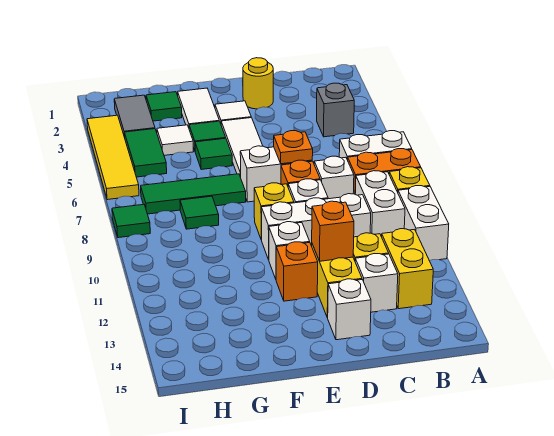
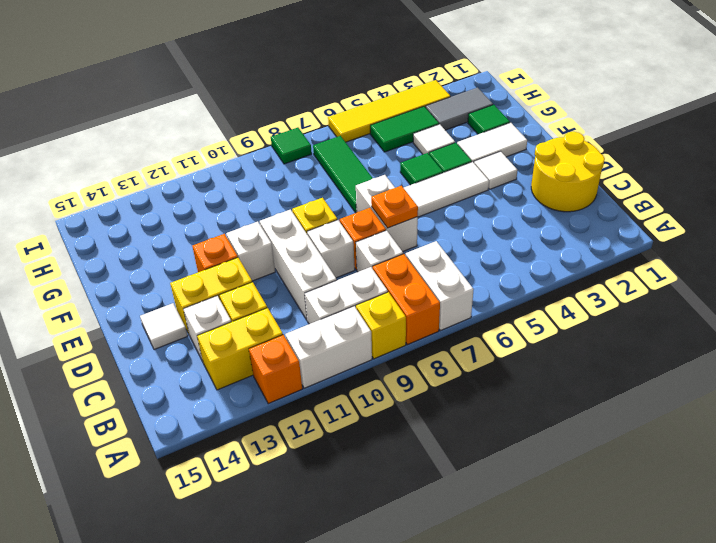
grey brick B4 level 1 -> none
yellow round brick D2 level 1 -> yellow round brick C1:D2 level 1
orange brick D12 level 2 -> orange brick A12 level 1
white brick D14 level 1 -> white tile D14 level 1
green tile G8 level 1 -> none

